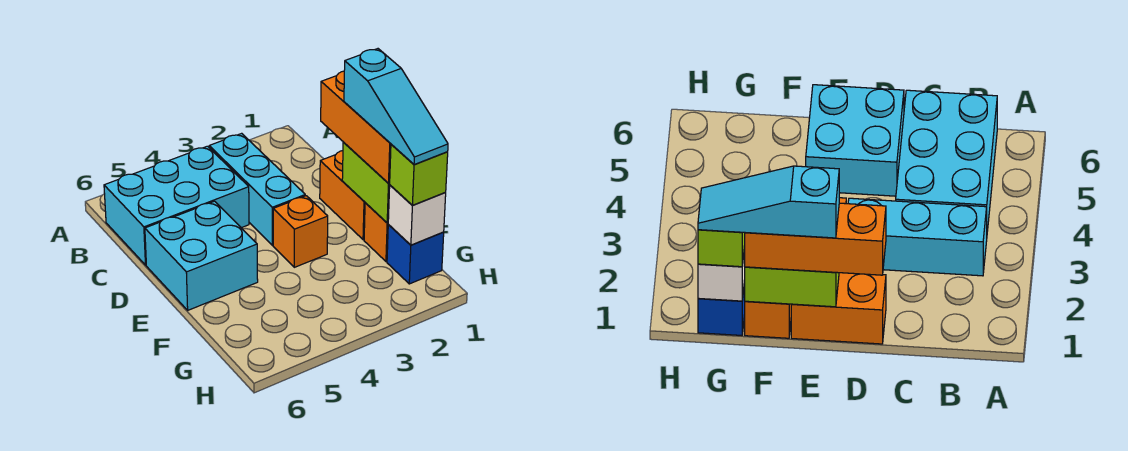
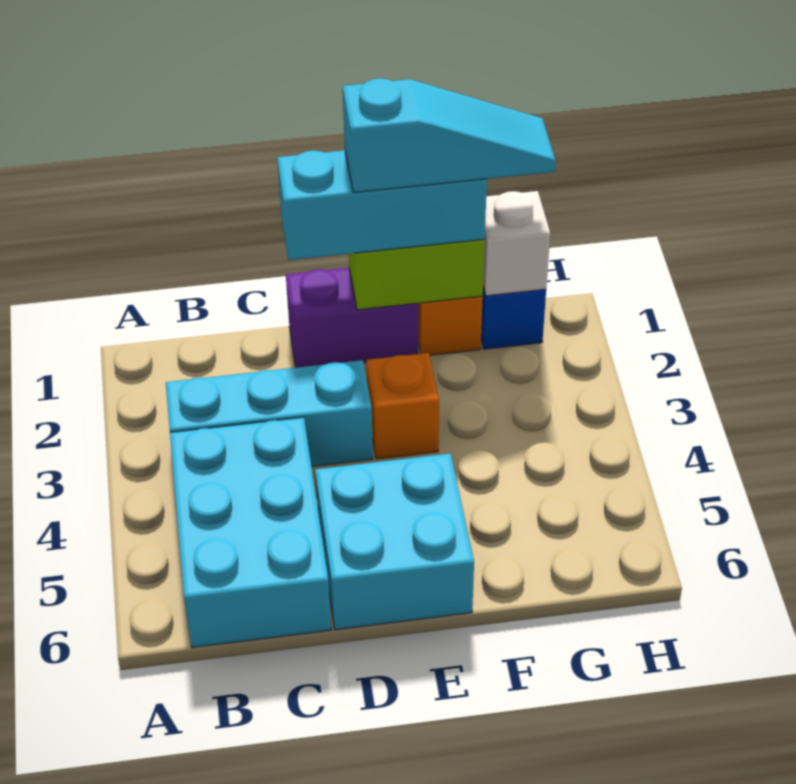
orange brick D1:E1 level 1 -> purple brick D1:E1 level 1
orange brick D1:F1 level 3 -> cyan brick D1:F1 level 3
lime brick G1 level 3 -> none

